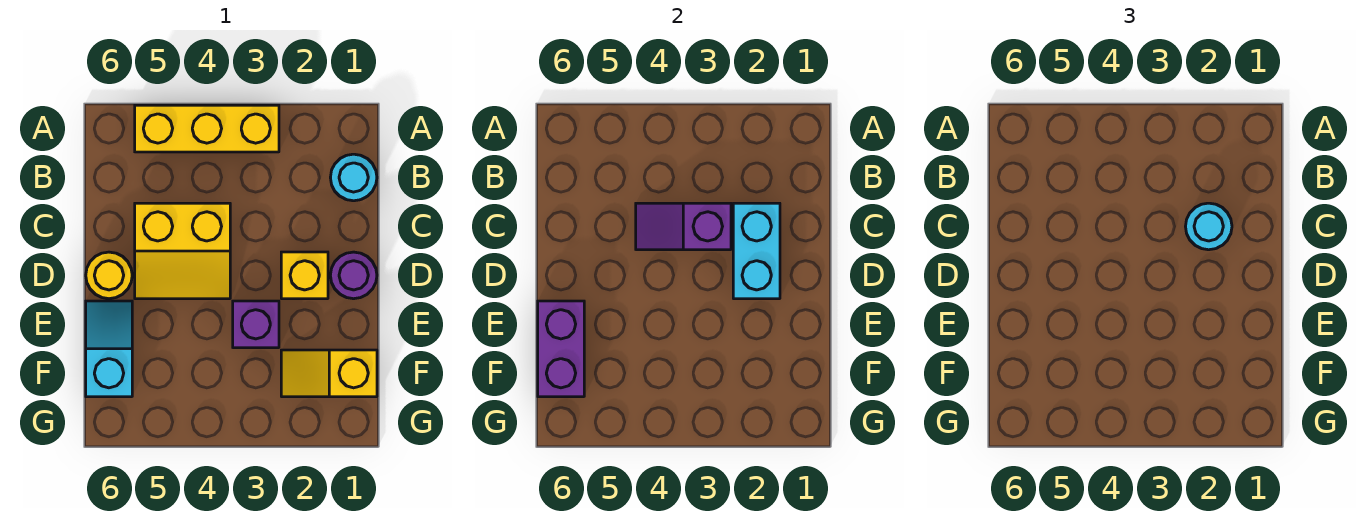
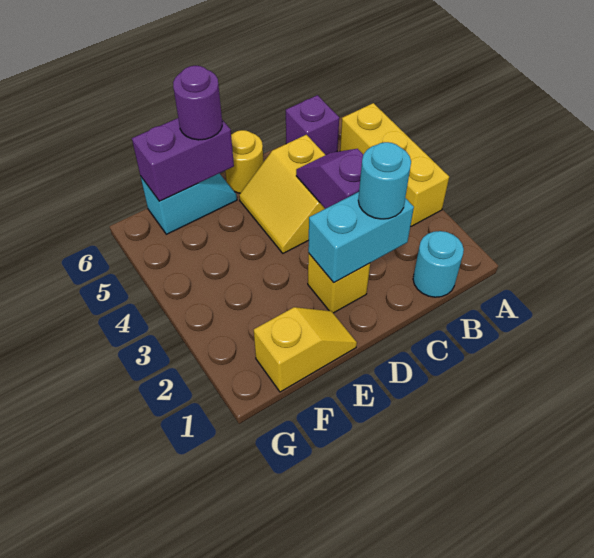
purple round brick D1 level 1 -> purple round brick E6 level 3
purple brick E3 level 1 -> purple brick B6 level 1
yellow slope F1:F2 level 1 top 1 -> yellow slope E1:F1 level 1 top F

